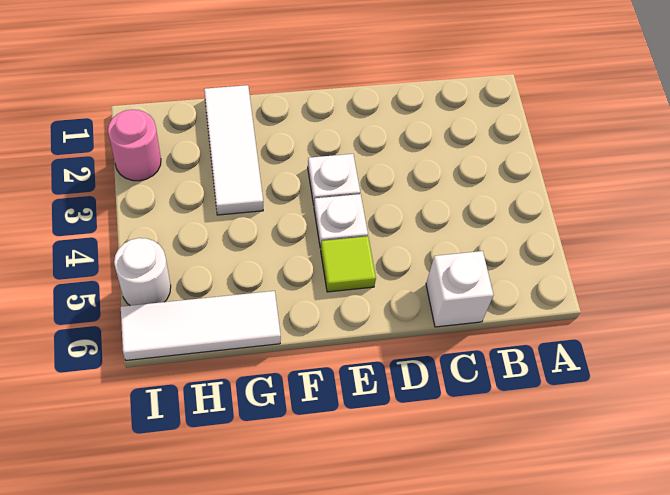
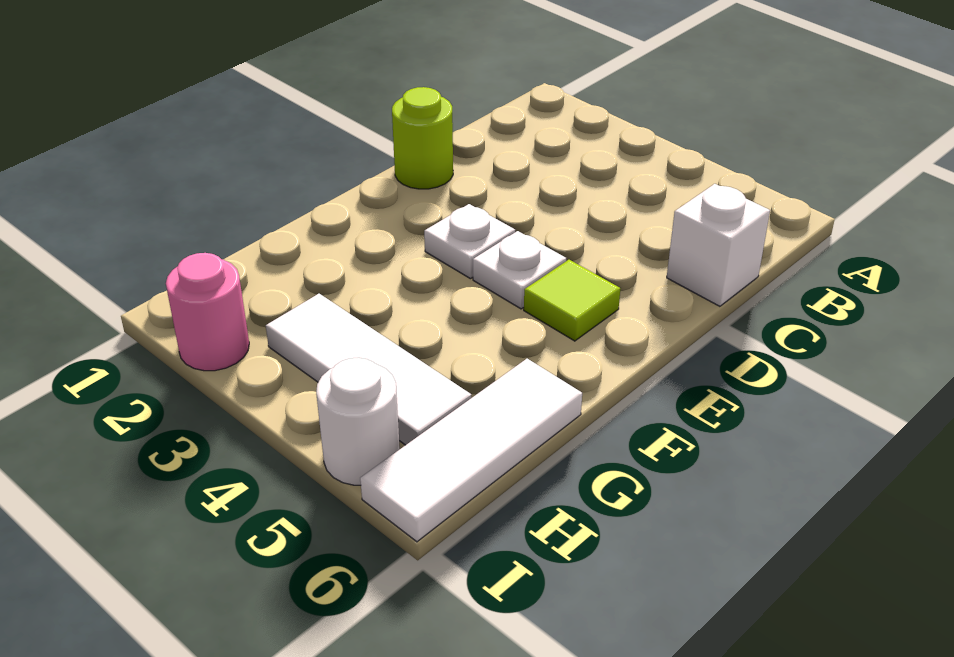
none -> lime round brick D1 level 1
white tile G1:G3 level 1 -> white tile H3:H5 level 1

